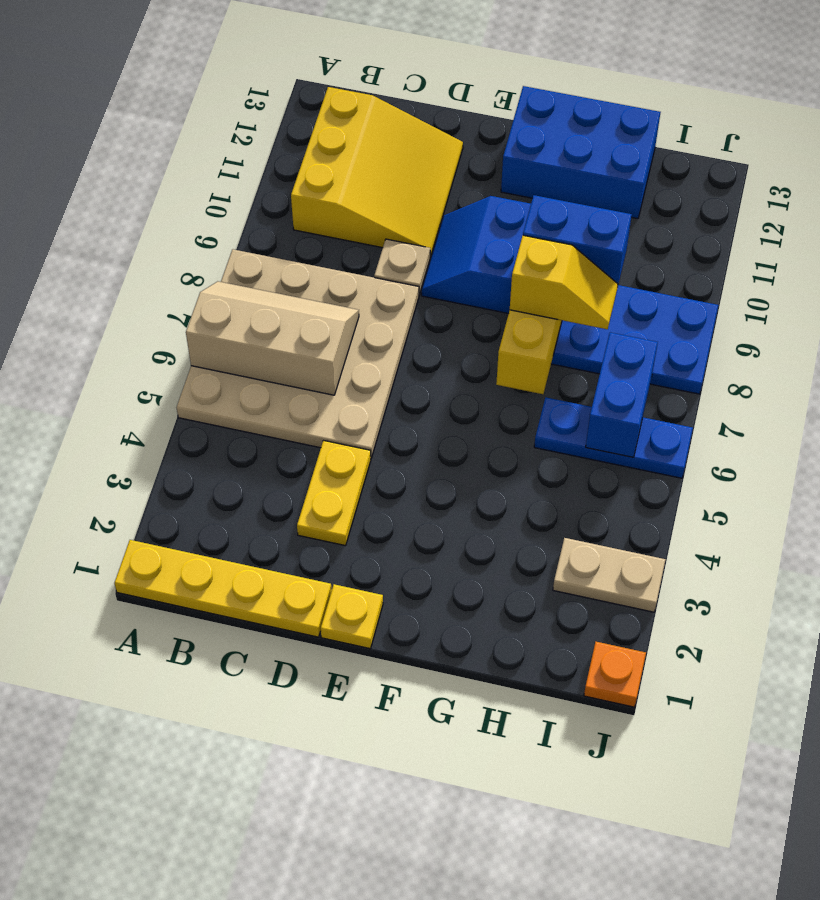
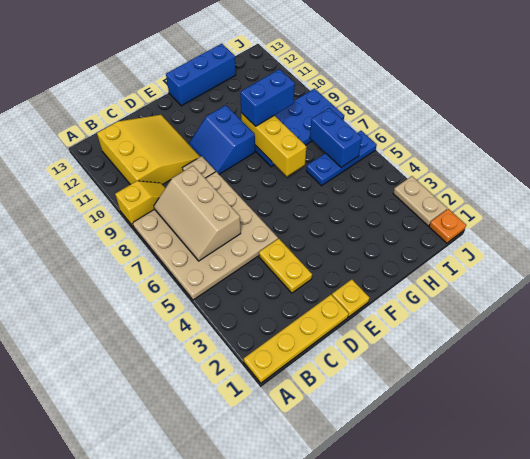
tan slope A6:C7 level 2 top 6 -> tan slope B6:C8 level 2 top C
blue brick F12:H13 level 1 -> blue brick F13:H13 level 1
yellow slope G8:H8 level 3 top G -> yellow slope A9:B9 level 1 top A
tan plate I3:J3 level 1 -> tan plate J2:J3 level 1

